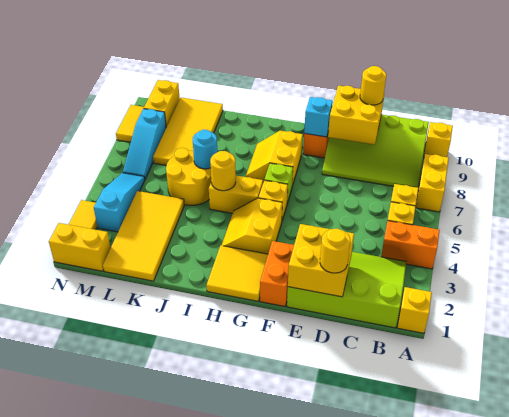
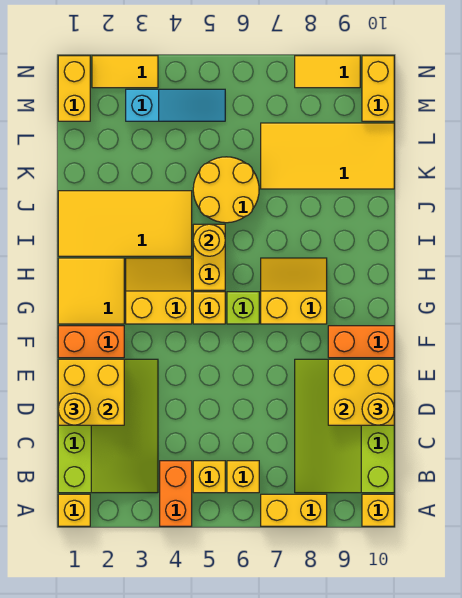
cyan brick F9 level 2 -> none
cyan round brick J6 level 2 -> none
yellow tile K1:L4 level 1 -> yellow tile I1:J4 level 1
cyan slope M6:M8 level 1 top 8 -> none
yellow brick M9:M10 level 1 -> yellow brick M10:N10 level 1

